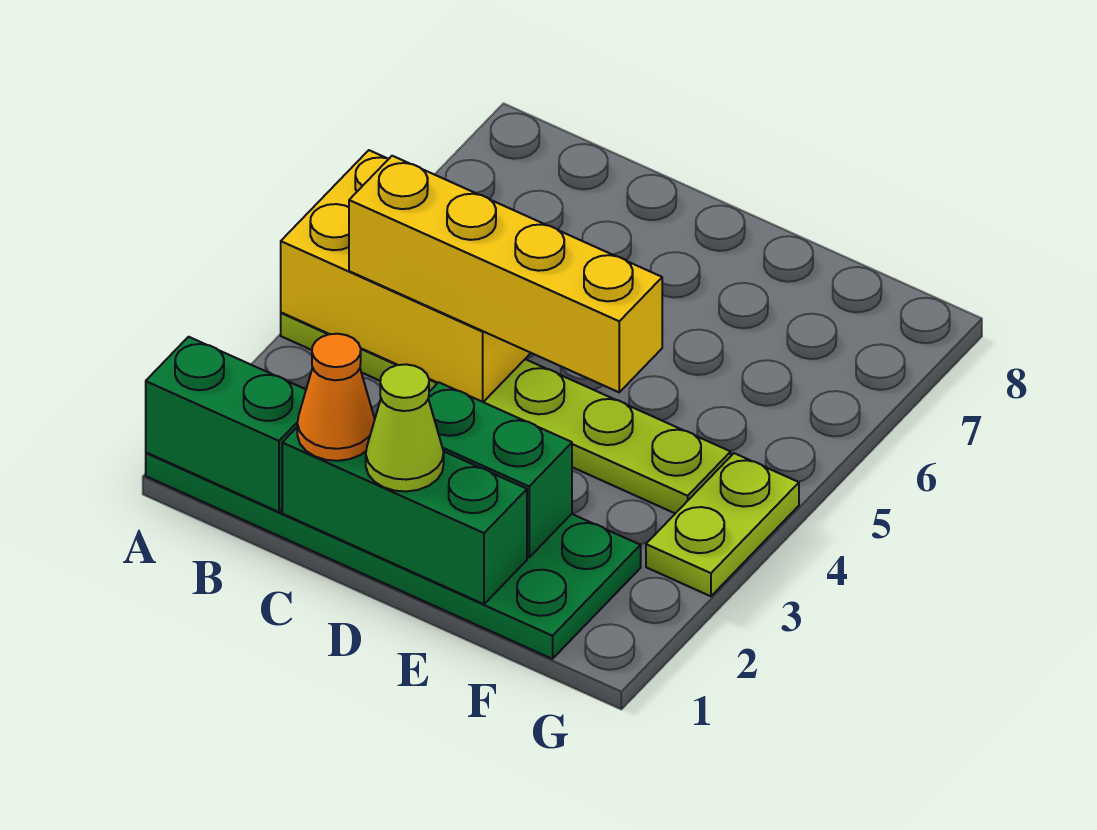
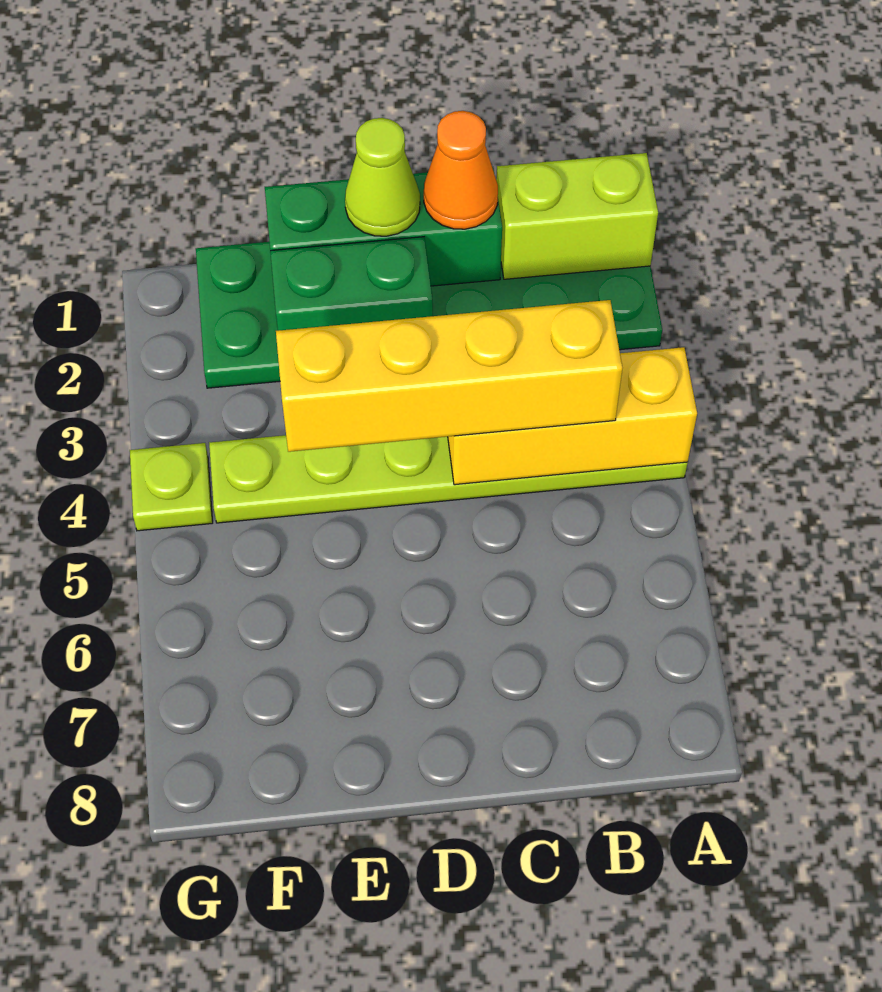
green brick A1:B1 level 2 -> lime brick A1:B1 level 2
yellow brick A4:C5 level 2 -> yellow brick A4:C4 level 2
lime plate G3:G4 level 1 -> lime plate G4 level 1

